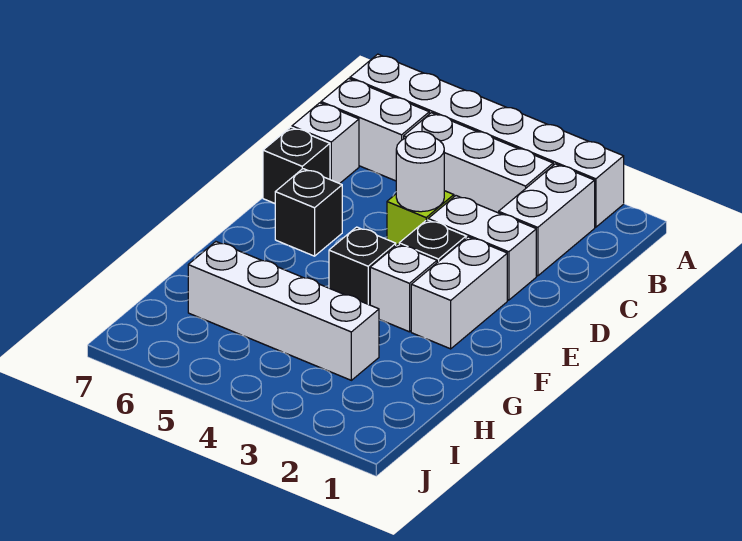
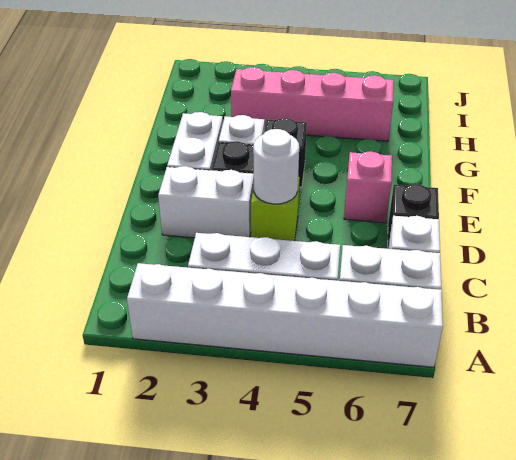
white brick B2:C2 level 1 -> none
black brick E6 level 1 -> pink brick E6 level 1
white brick H3:H6 level 1 -> pink brick H3:H6 level 1

